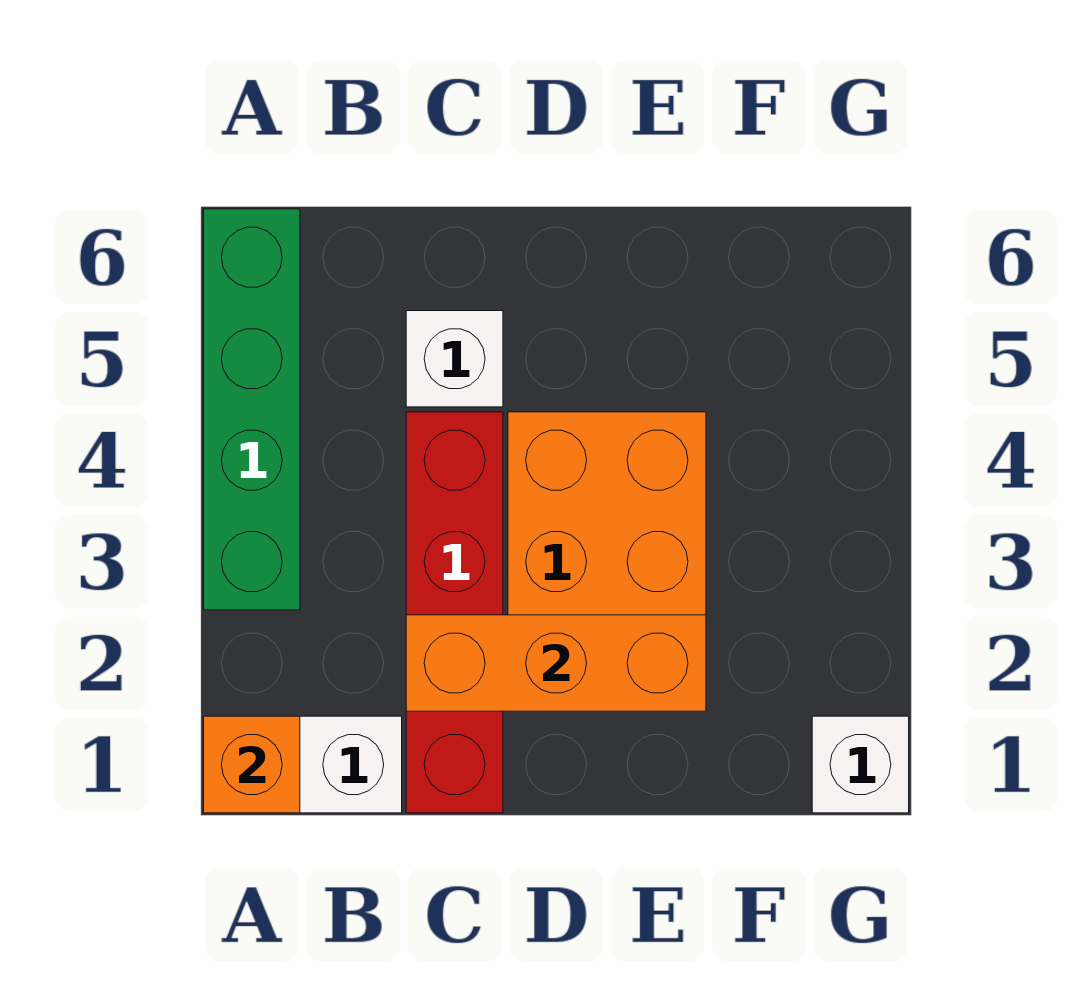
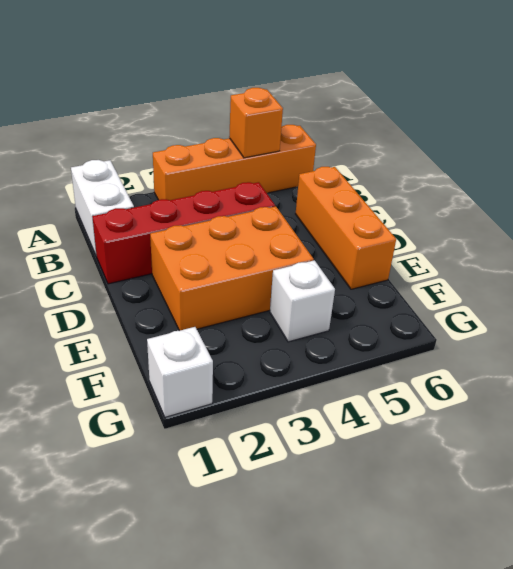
orange brick A1 level 2 -> orange brick A5 level 2
green brick A3:A6 level 1 -> orange brick A3:A6 level 1
orange brick C2:E2 level 2 -> orange brick C6:E6 level 1
white brick C5 level 1 -> white brick F4 level 1

